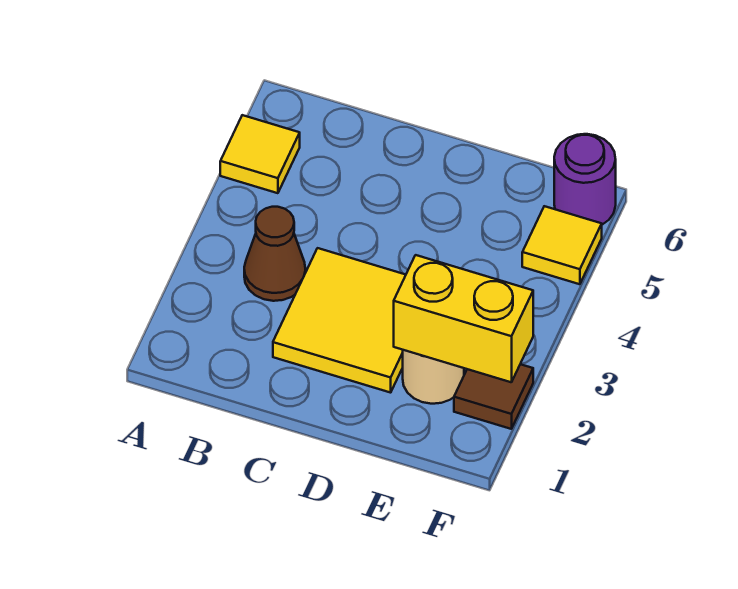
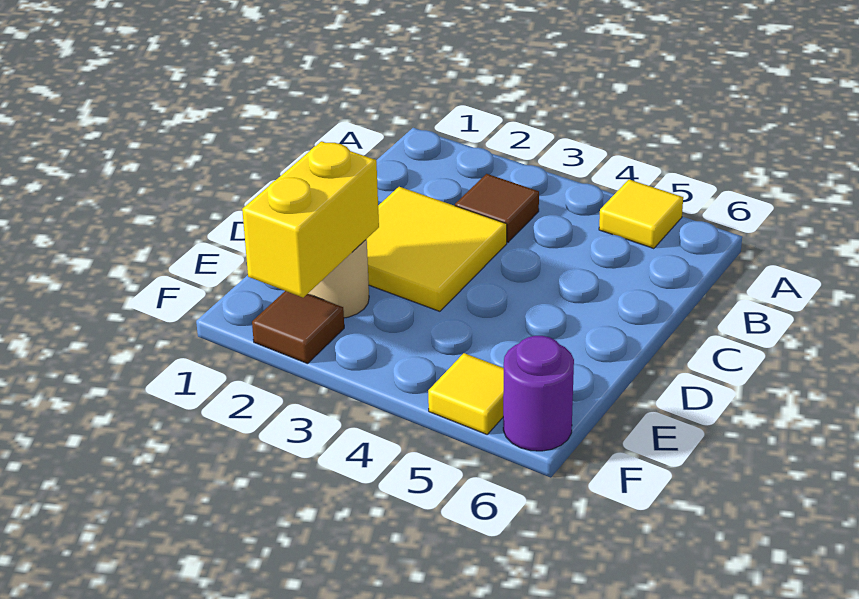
brown cone B3 level 1 -> brown tile B3 level 1

